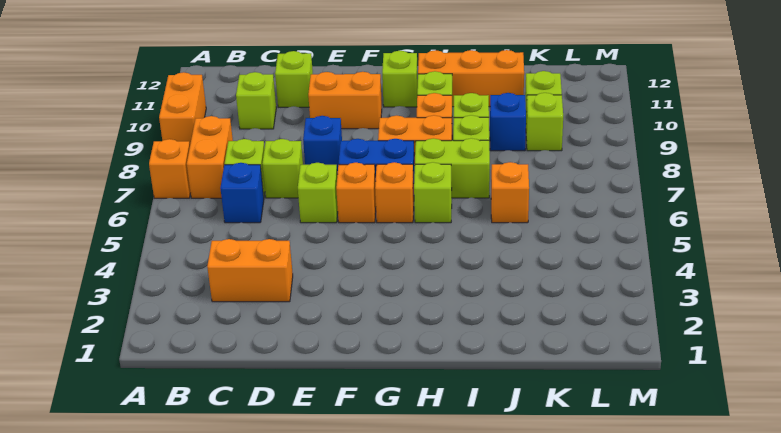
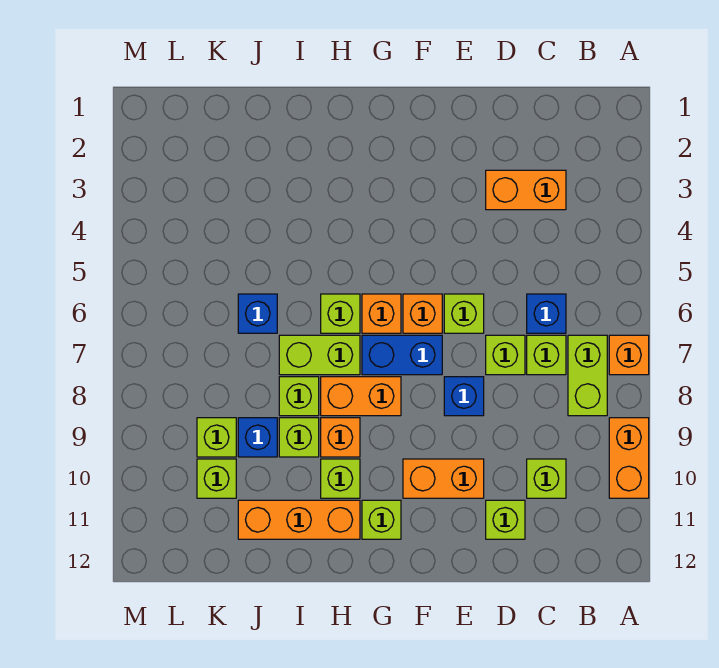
orange brick B7:B8 level 1 -> lime brick B7:B8 level 1
orange brick J6 level 1 -> blue brick J6 level 1

